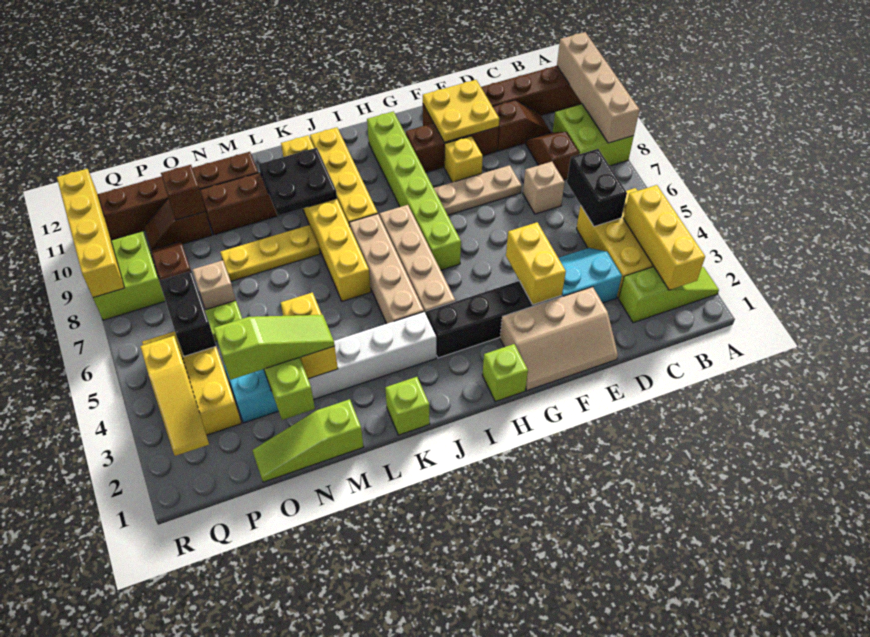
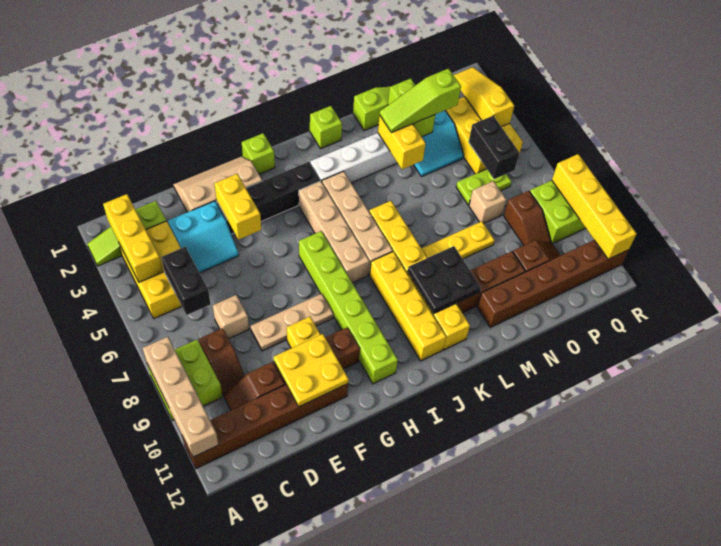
brown brick O10 level 2 -> none

